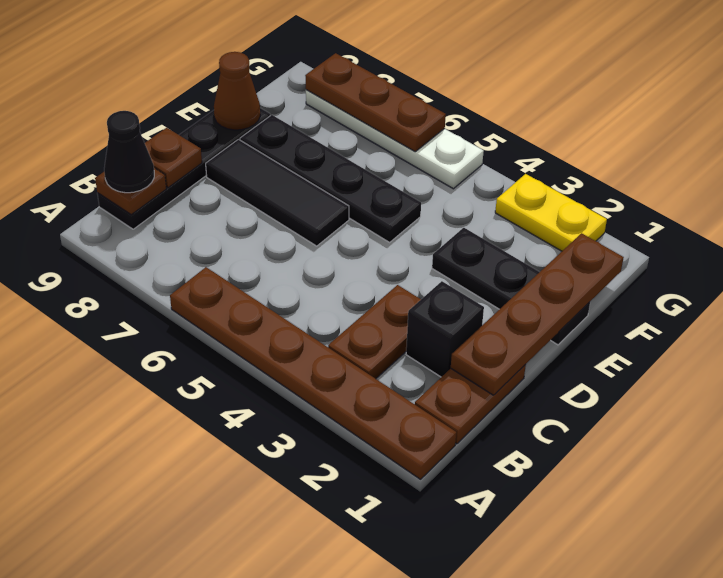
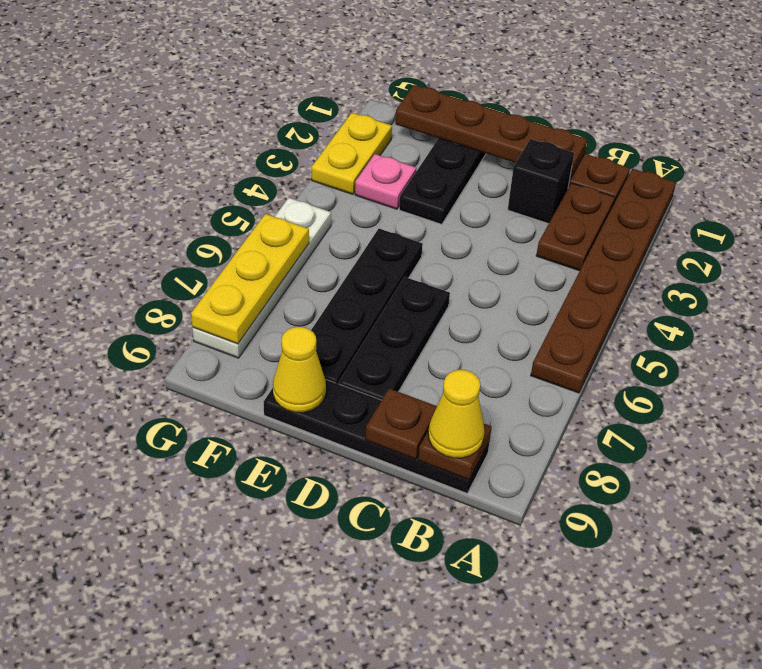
brown plate B3:C3 level 1 -> brown plate B2:B3 level 1
black cone B9 level 3 -> yellow cone B9 level 3
black tile D6:D8 level 1 -> black plate D6:D8 level 1
brown cone E9 level 2 -> yellow cone E9 level 2
none -> pink plate F3 level 1
brown plate G6:G8 level 2 -> yellow plate G6:G8 level 2

